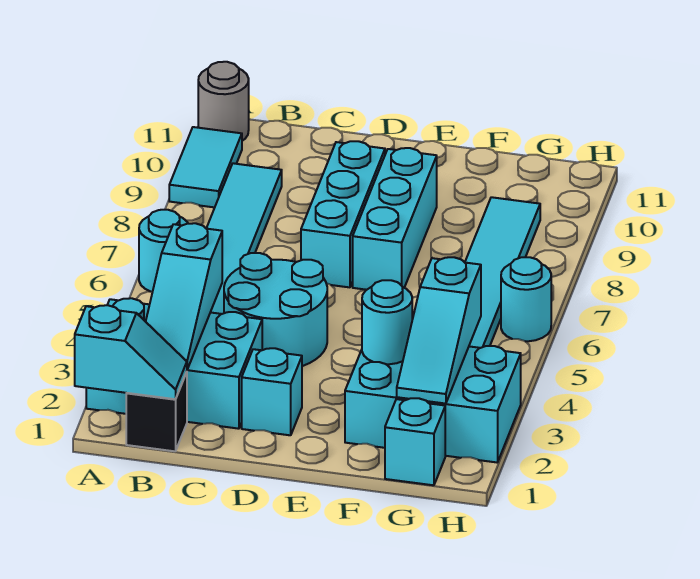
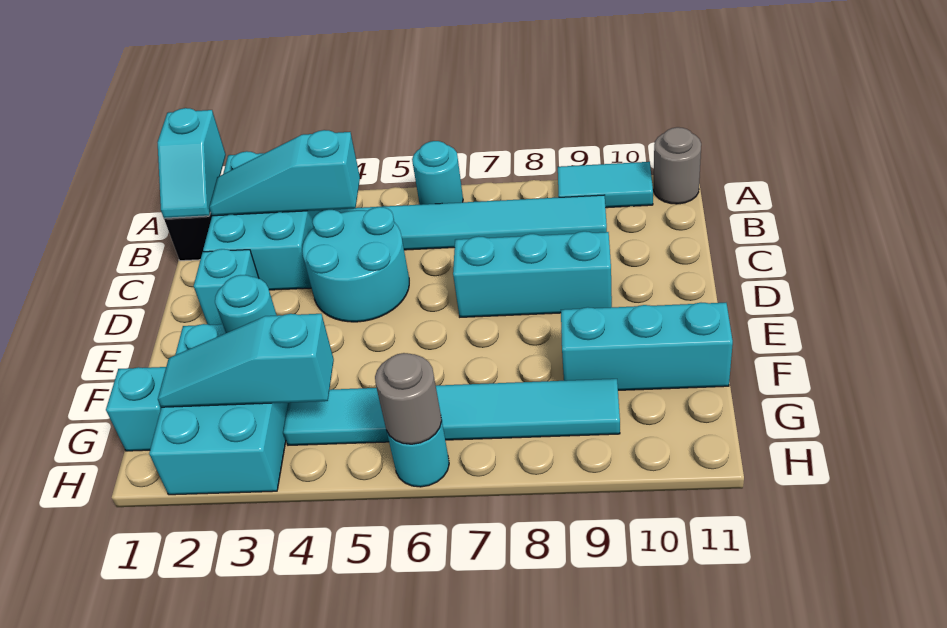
cyan brick E7:E9 level 1 -> cyan brick F9:F11 level 1
none -> grey round brick H6 level 2

